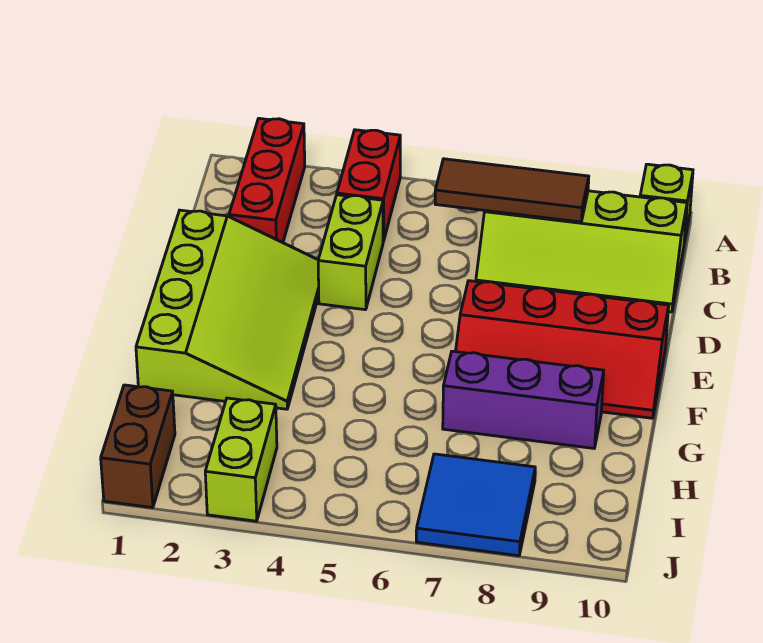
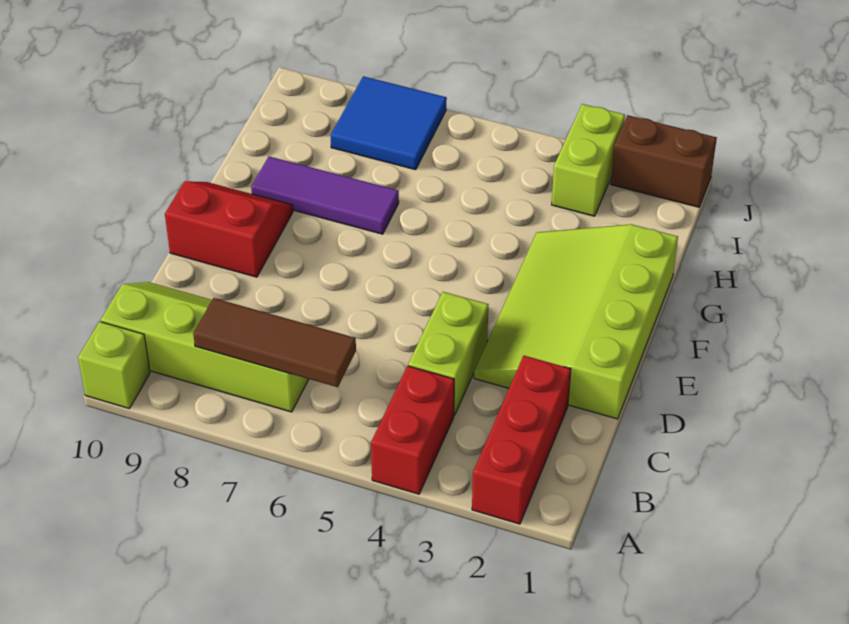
red slope E7:F10 level 1 top E -> red slope E9:F10 level 1 top E
purple brick G7:G9 level 1 -> purple tile G7:G9 level 1
brown brick I1:J1 level 1 -> brown brick J1:J2 level 1

